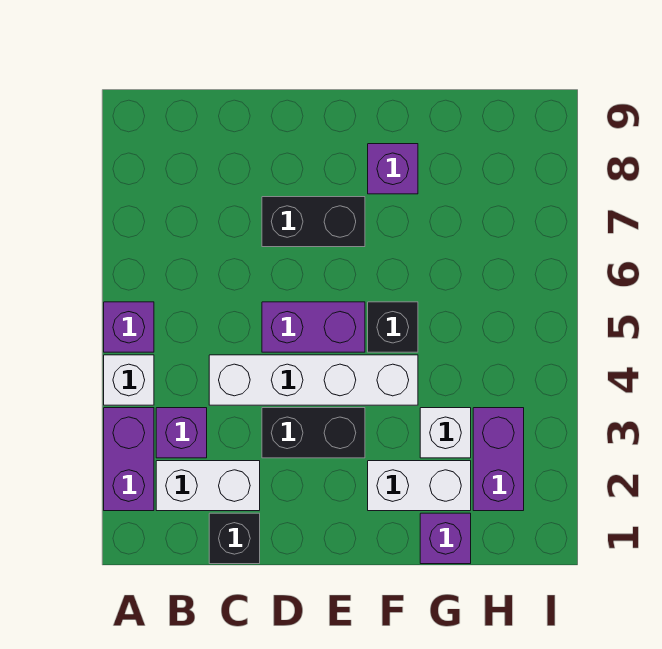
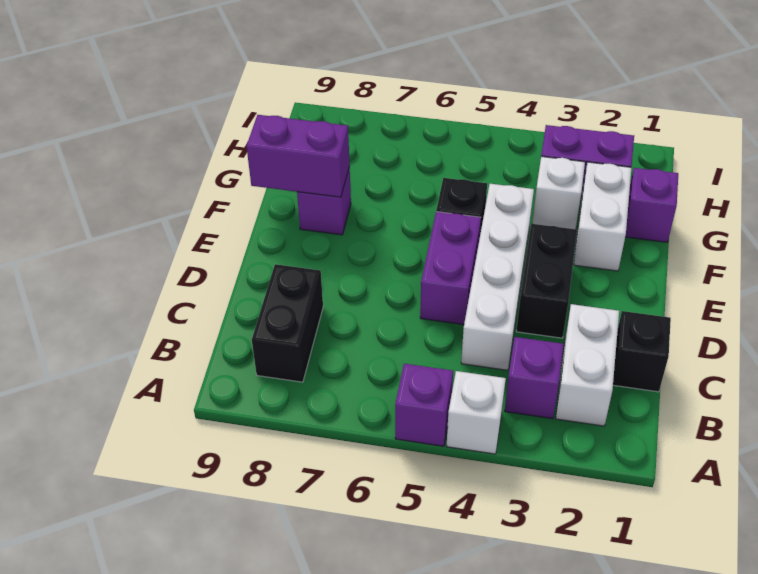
purple brick A2:A3 level 1 -> purple brick F8:F9 level 2
black brick D7:E7 level 1 -> black brick B8:C8 level 1

